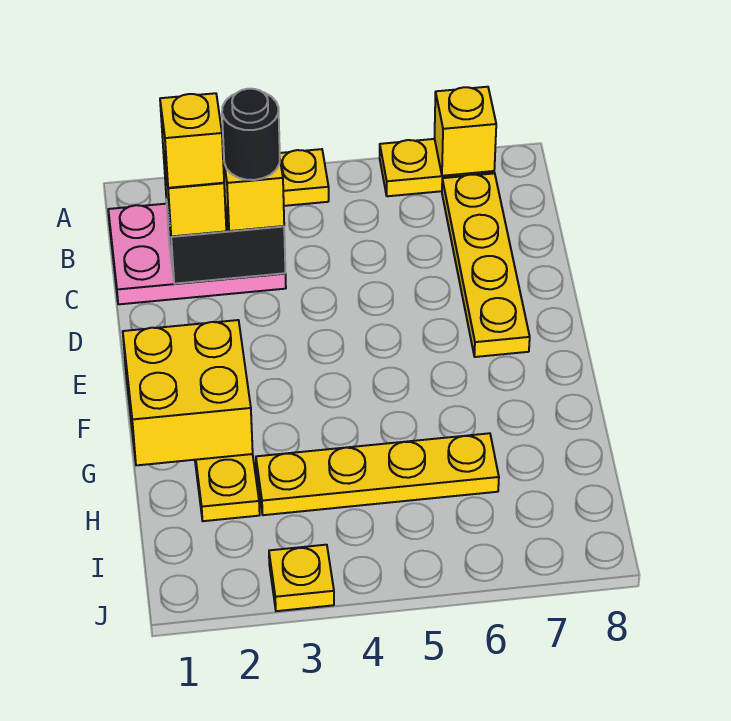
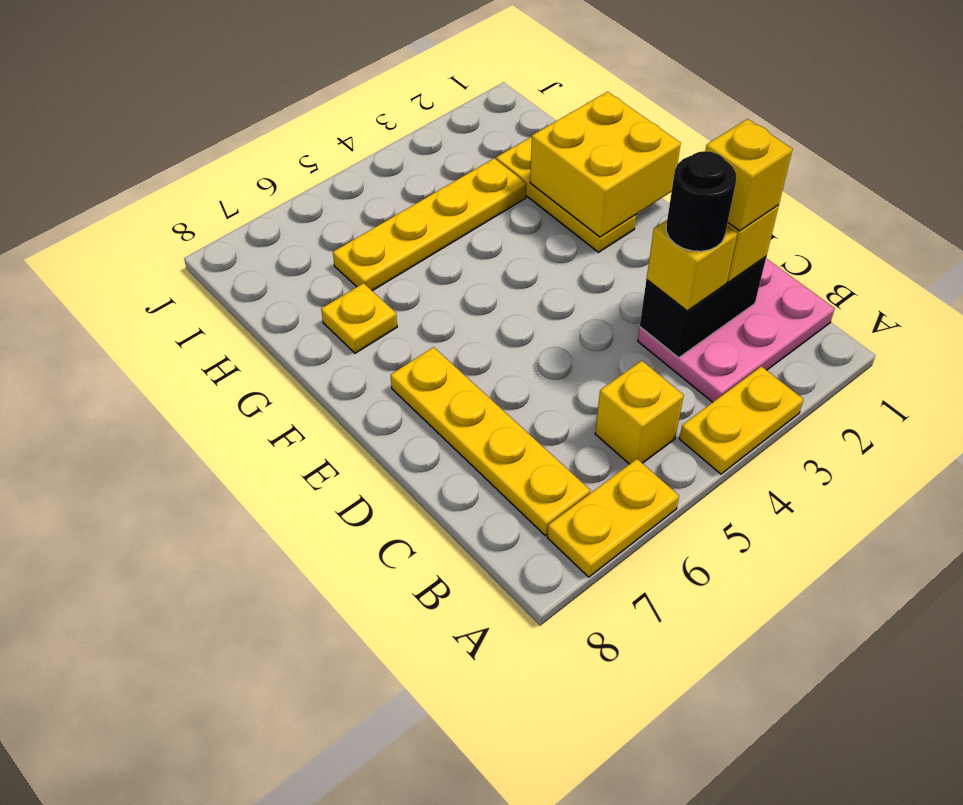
yellow brick A7 level 2 -> yellow brick B5 level 1
yellow plate J3 level 1 -> yellow plate G7 level 1

